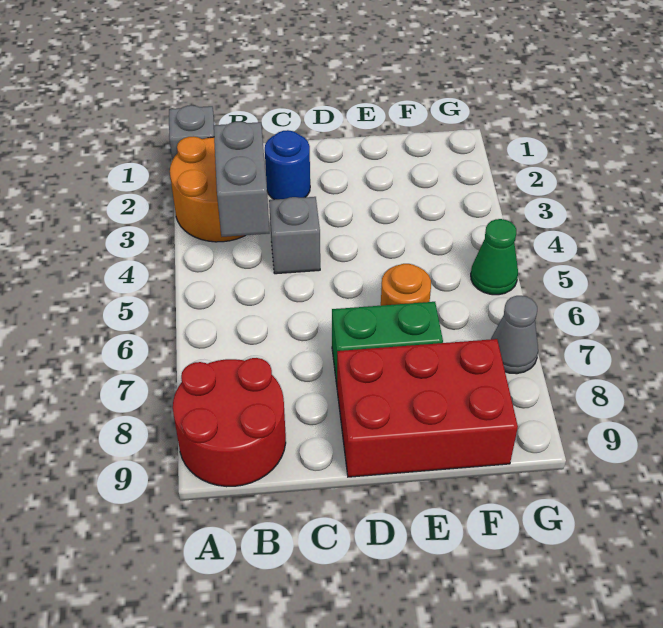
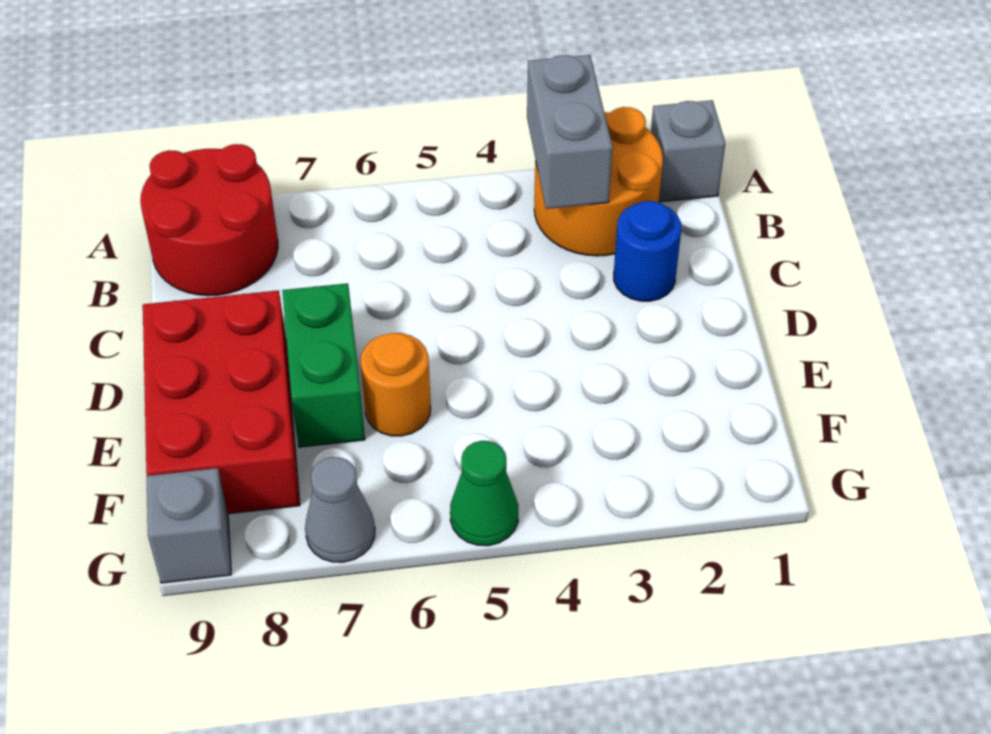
grey brick B3:B4 level 2 -> grey brick A3:B3 level 2
grey brick C4 level 1 -> grey brick G9 level 1

